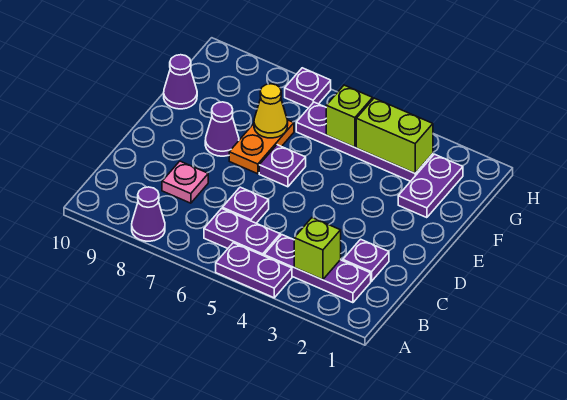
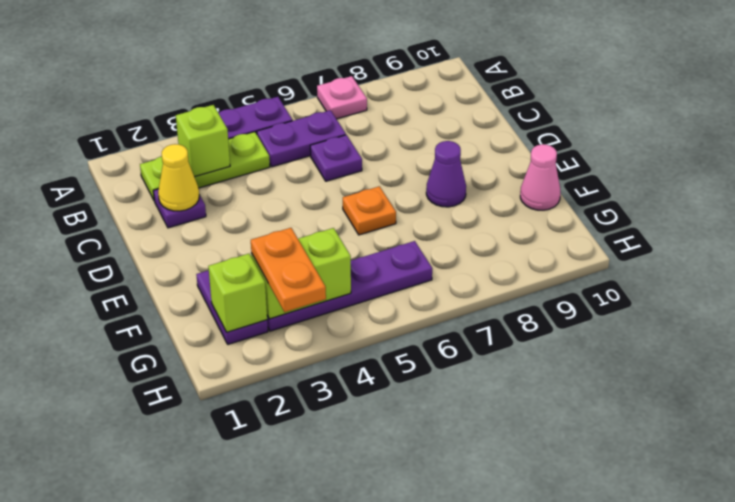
purple cone A8 level 1 -> none
purple plate B2:B4 level 1 -> lime plate B2:B4 level 1
pink plate C8 level 1 -> pink plate A7 level 1
purple plate E6 level 1 -> orange plate E6 level 1
orange plate E7:F7 level 1 -> orange plate G3:H3 level 3
yellow cone F7 level 2 -> yellow cone C2 level 2
purple cone F10 level 1 -> pink cone F10 level 1
lime brick G5 level 2 -> lime brick G2 level 2
purple plate H7 level 1 -> none

